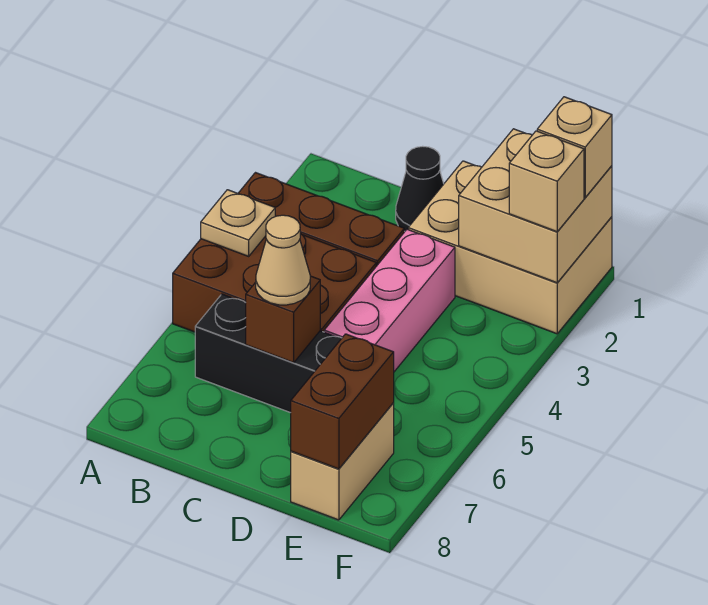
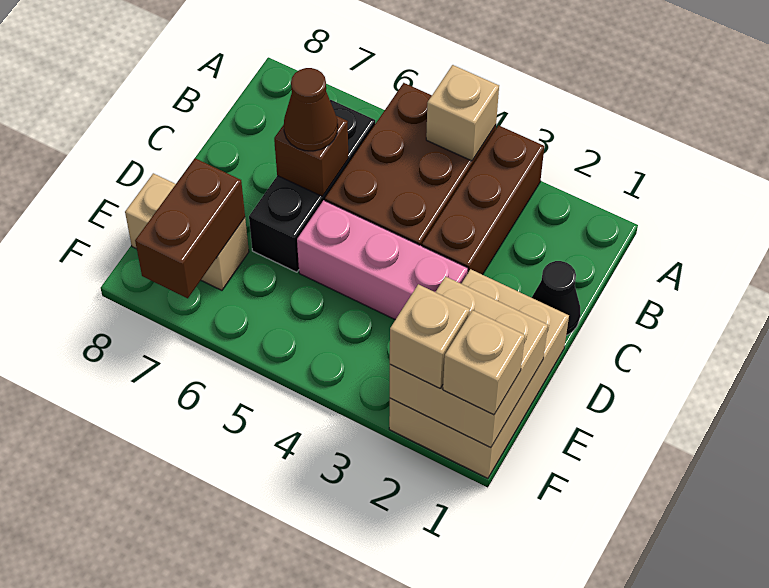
tan plate A4 level 2 -> tan brick A4 level 2
tan cone C6 level 3 -> brown cone C6 level 3
brown brick E7:E8 level 2 -> brown brick E7:F7 level 2

